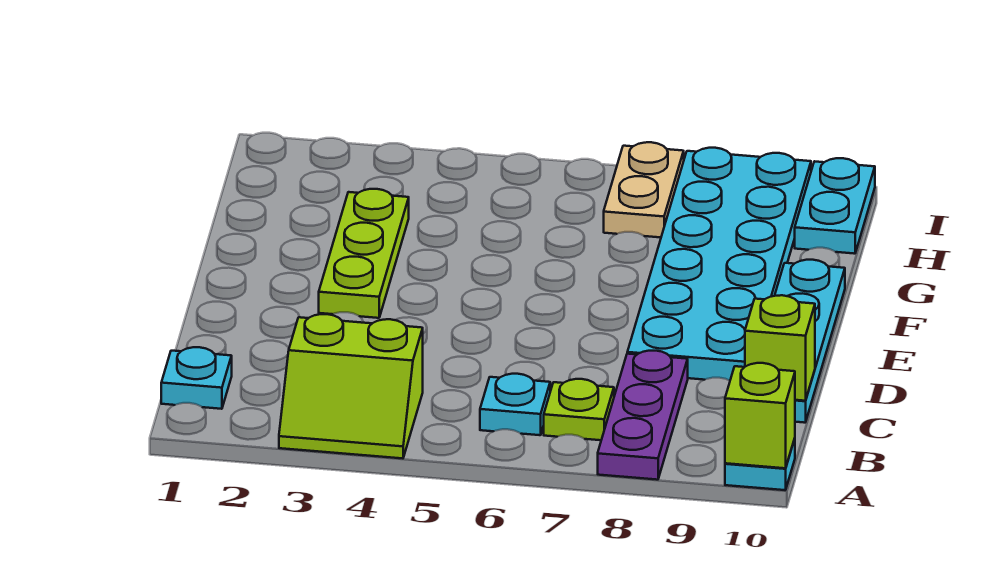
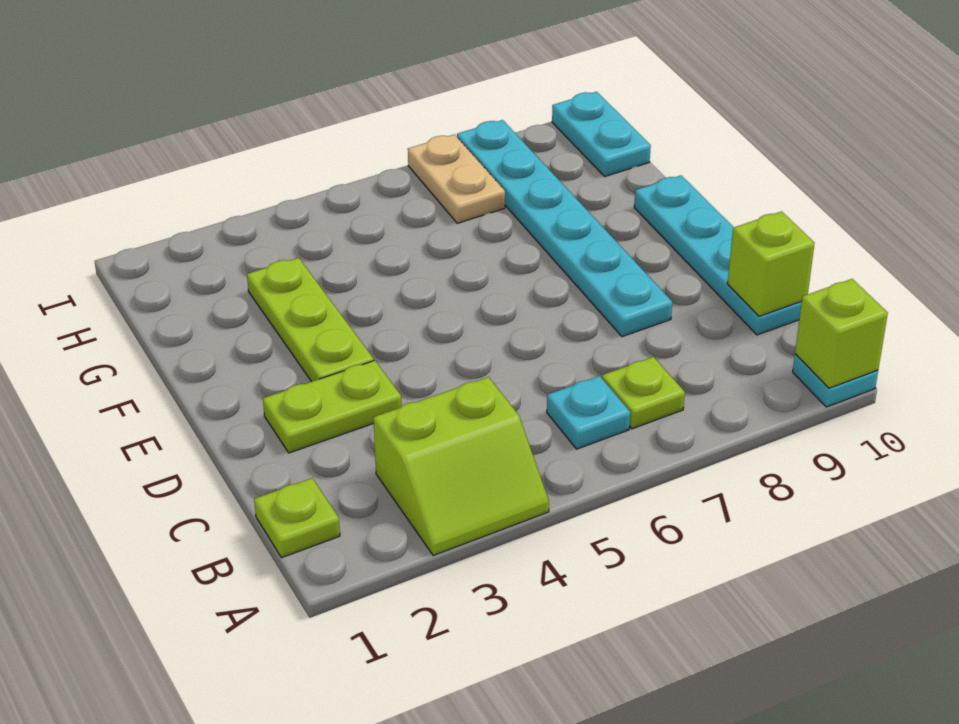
purple plate A8:C8 level 1 -> none
cyan plate B1 level 1 -> lime plate B1 level 1
none -> lime plate D2:D3 level 1
cyan plate D8:I9 level 1 -> cyan plate D8:I8 level 1

